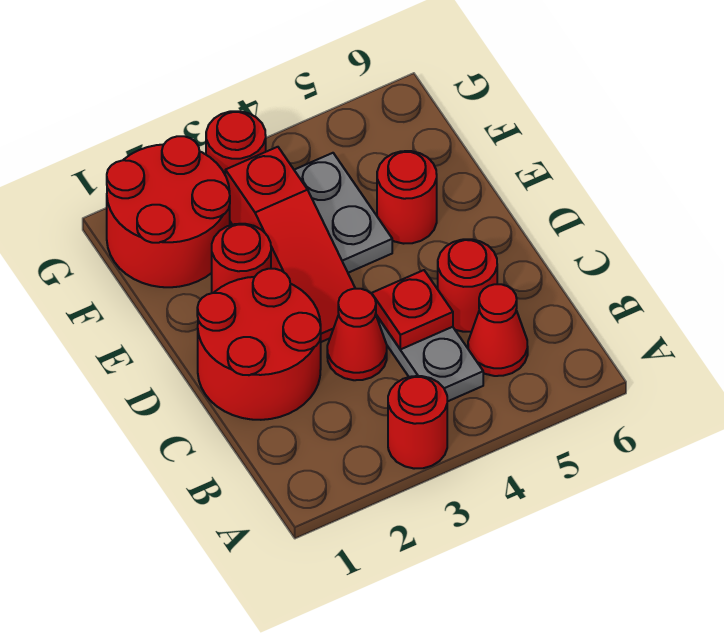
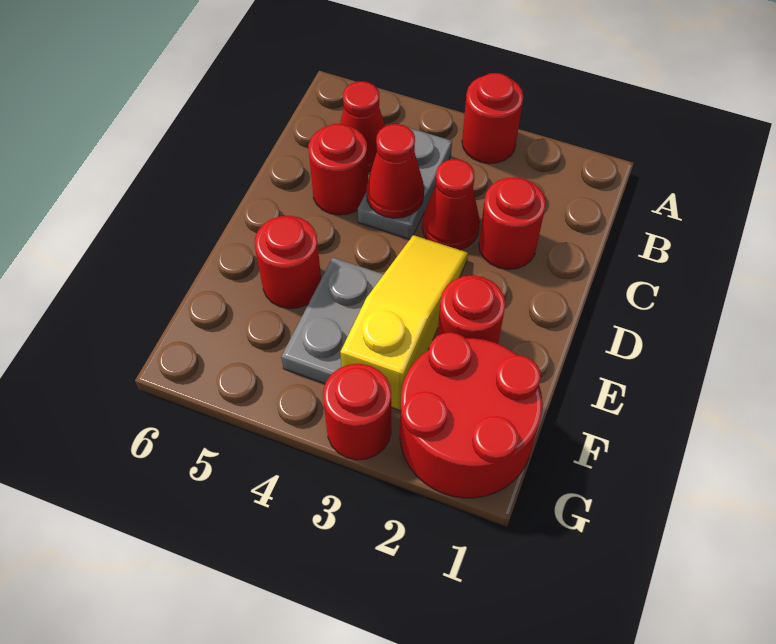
red round brick C1:D2 level 1 -> red round brick C2 level 1
red plate C4 level 2 -> red cone C4 level 2
red slope D3:F3 level 1 top F -> yellow slope D3:F3 level 1 top F

